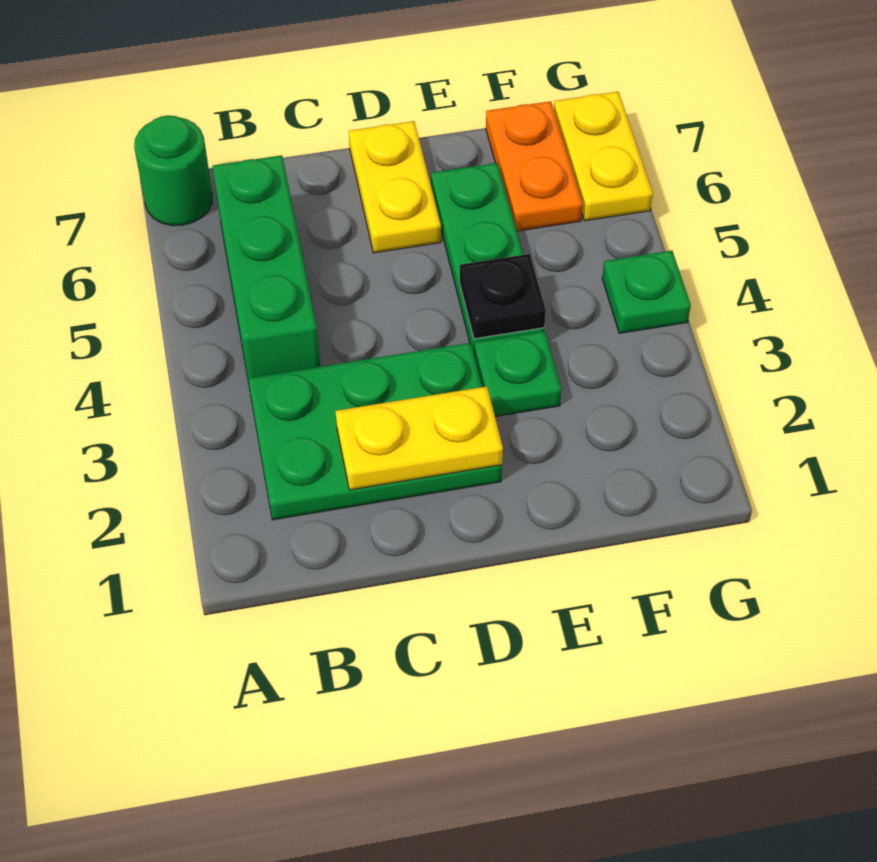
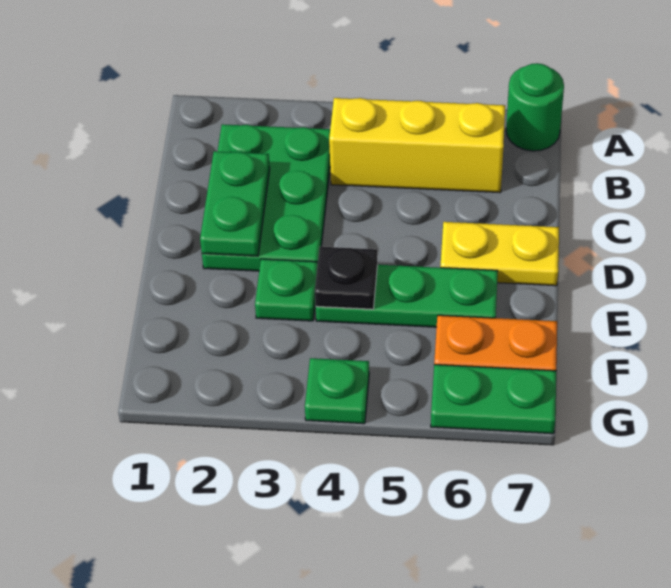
green brick B4:B6 level 1 -> yellow brick B4:B6 level 1
yellow plate C2:D2 level 2 -> green plate C2:D2 level 2
yellow plate G6:G7 level 1 -> green plate G6:G7 level 1

